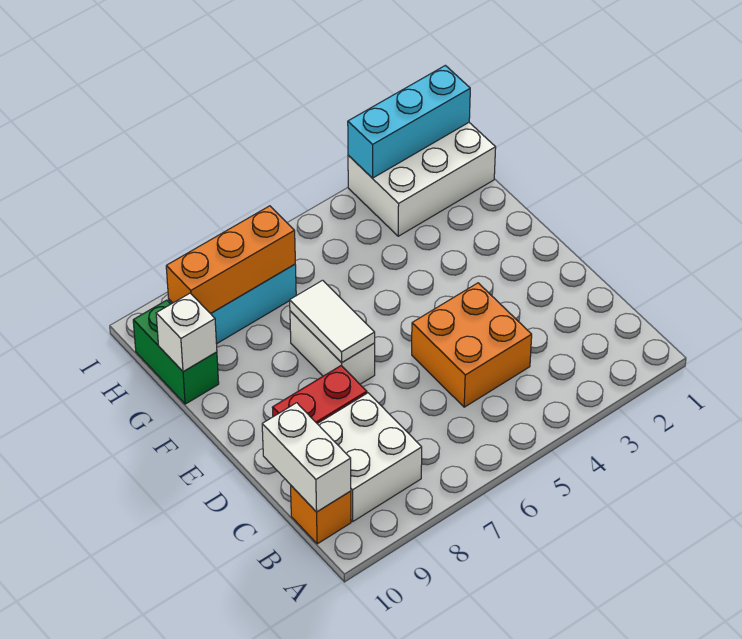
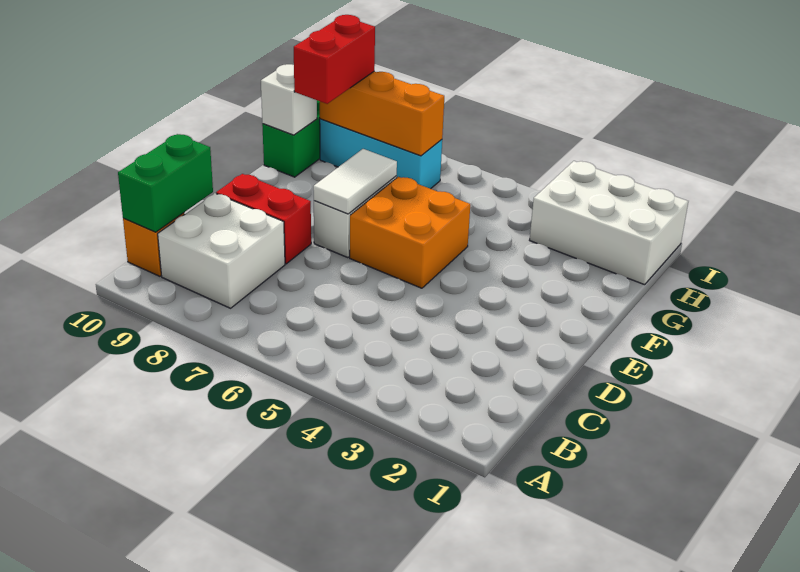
white brick B10:C10 level 2 -> green brick B10:C10 level 2
orange brick C4:D5 level 1 -> orange brick E5:F6 level 1
none -> red brick G9:H9 level 3
cyan brick I1:I3 level 2 -> none

